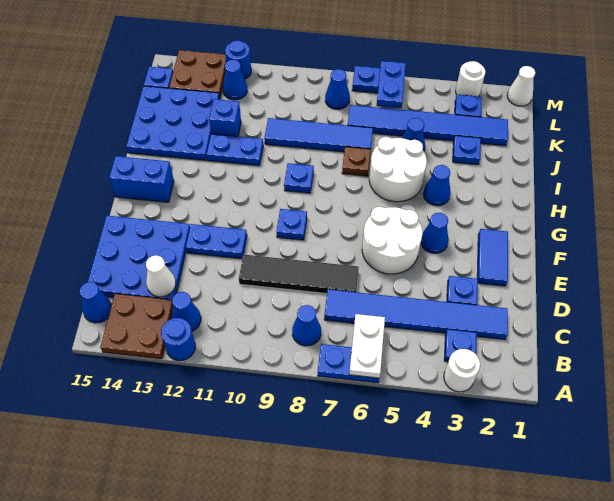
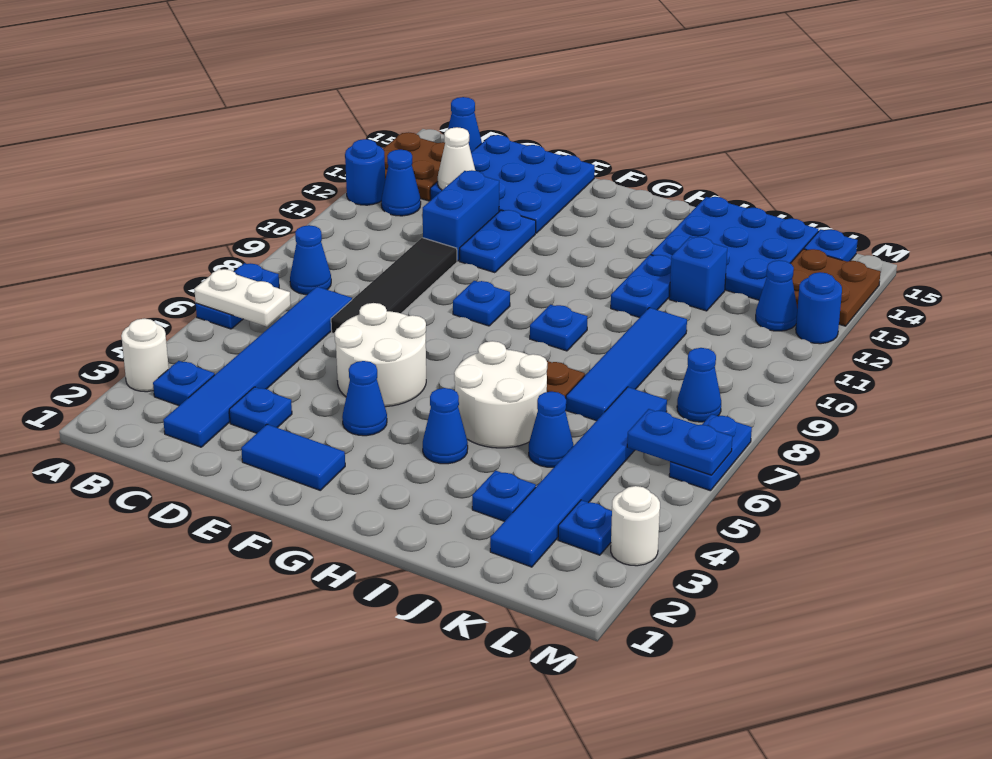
blue brick G14:G15 level 1 -> blue brick D11:D12 level 1
white cone M1 level 1 -> none

